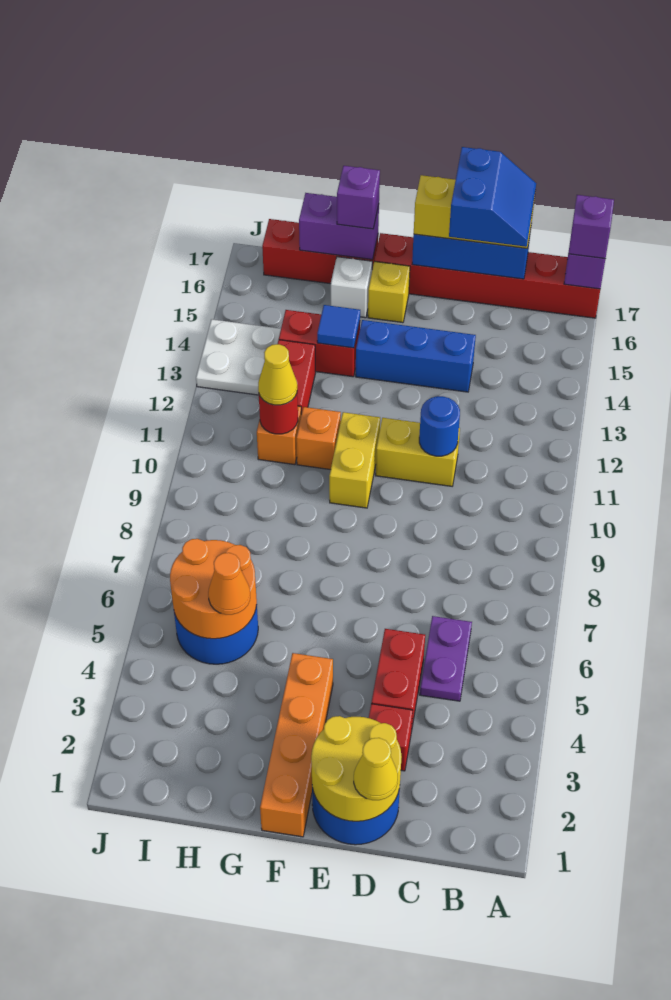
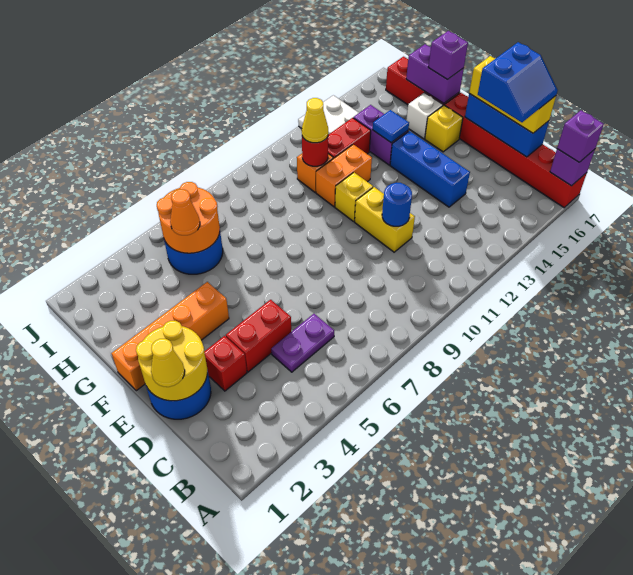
yellow brick F10:F11 level 1 -> yellow brick F11 level 1
orange brick G11 level 1 -> orange brick G11:G12 level 1
red brick G14:H14 level 1 -> purple brick G14:H14 level 1

